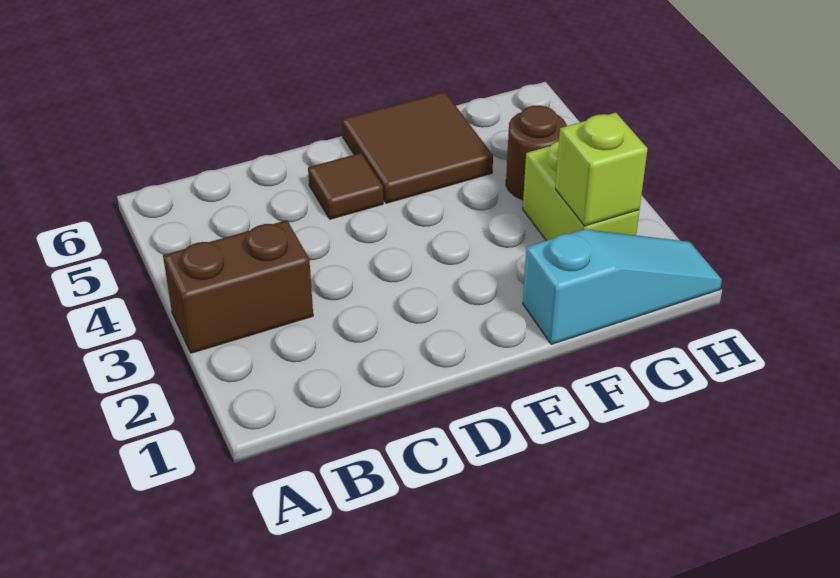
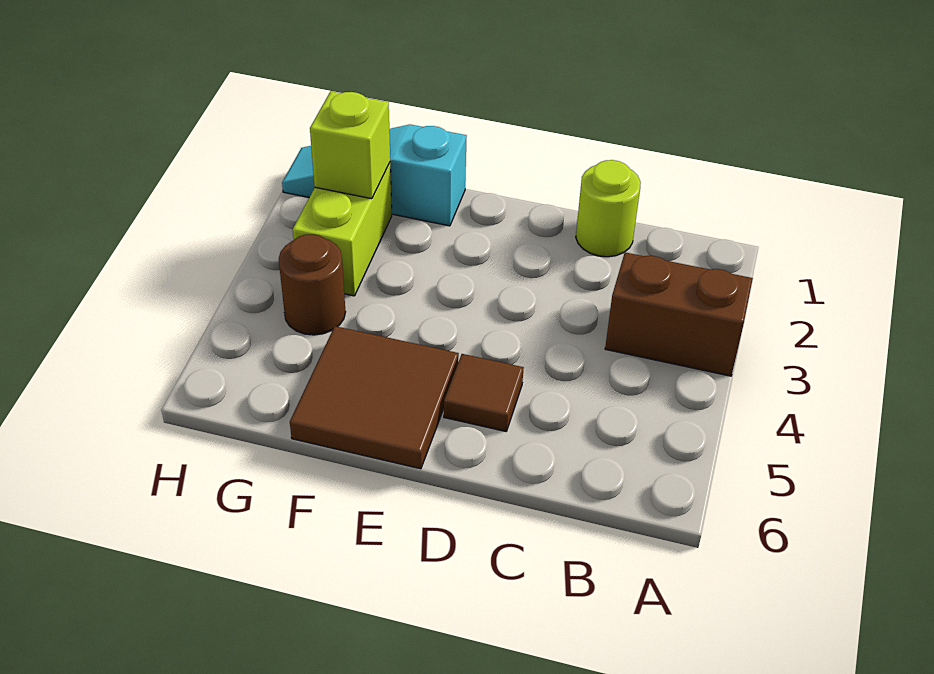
none -> lime round brick C1 level 1

